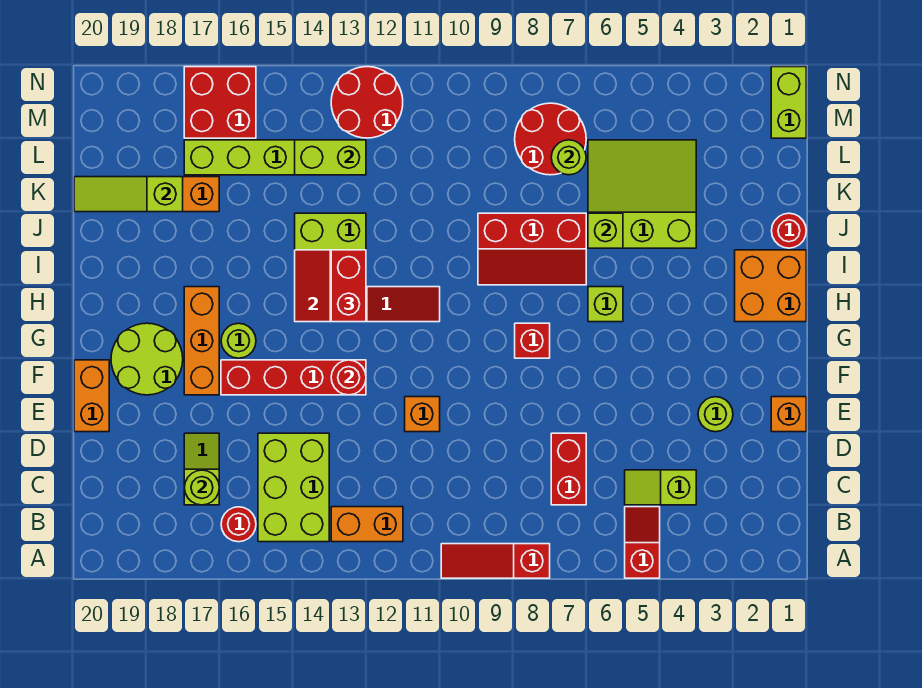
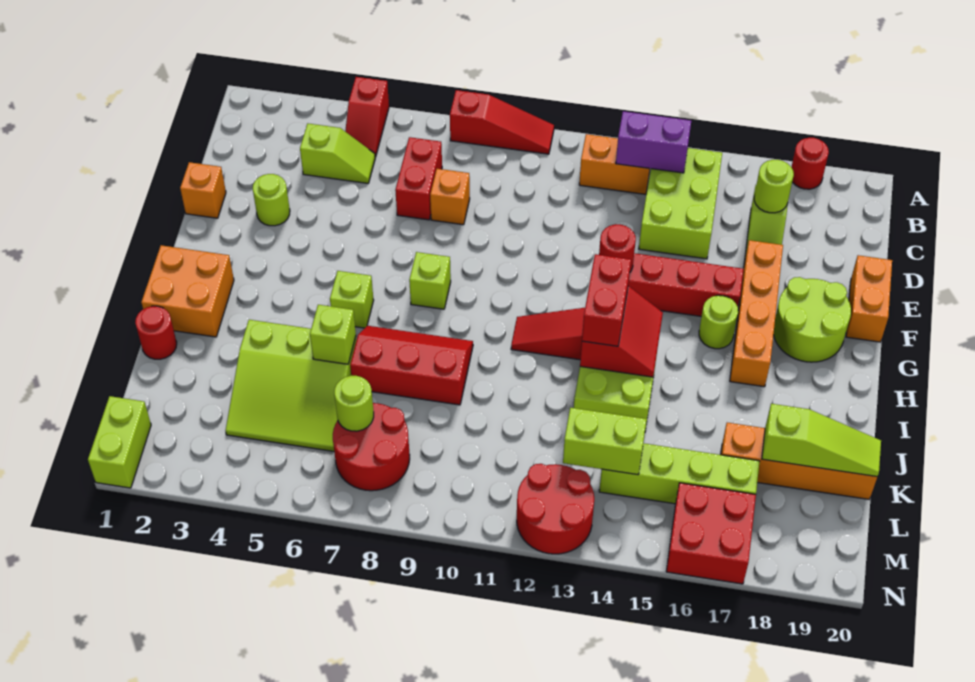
none -> purple brick B13:B14 level 2
red round brick B16 level 1 -> red round brick A18 level 1
orange brick E11 level 1 -> orange brick D8 level 1
orange brick F17:H17 level 1 -> orange brick E17:H17 level 1
red brick G8 level 1 -> lime brick G8 level 1

